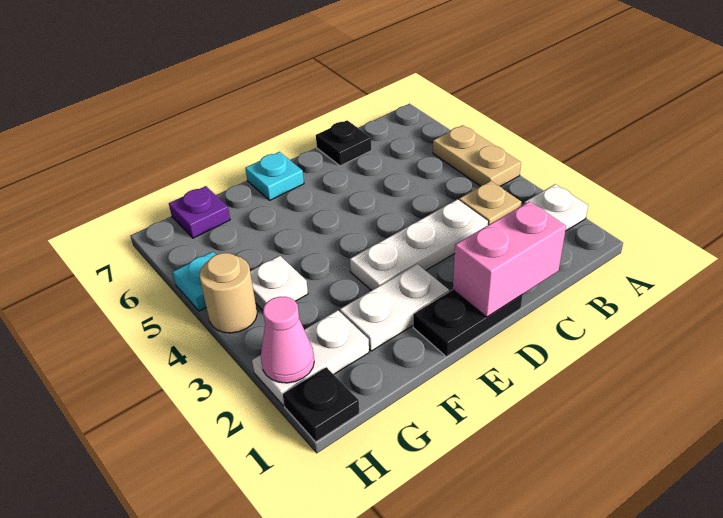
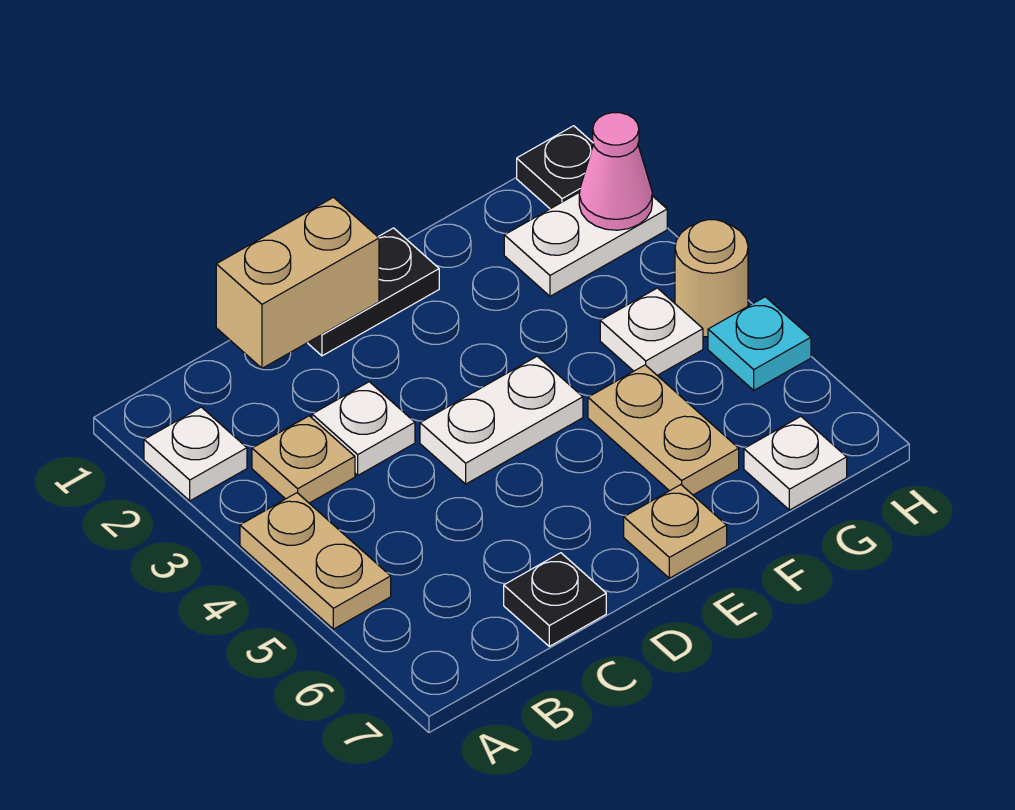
pink brick C1:D1 level 2 -> tan brick C1:D1 level 2
white plate C3:E3 level 1 -> white plate C3 level 1
white plate E2:F2 level 1 -> white plate D4:E4 level 1
cyan plate E7 level 1 -> tan plate E7 level 1
none -> tan plate F5:F6 level 1
purple plate G7 level 1 -> white plate G7 level 1

